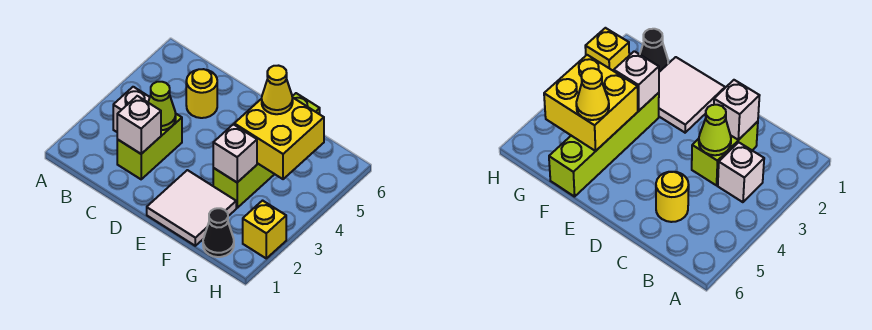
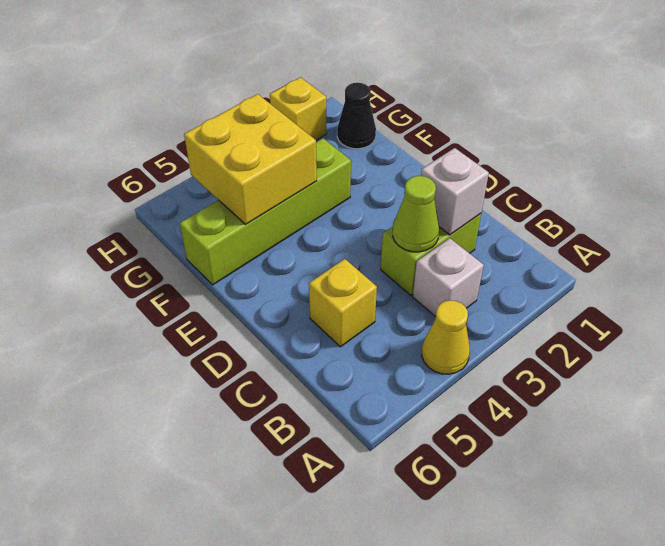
yellow round brick C5 level 1 -> yellow brick C5 level 1
white tile E1:F2 level 1 -> none
white brick F3 level 2 -> none
yellow cone F5 level 3 -> yellow cone A4 level 1

